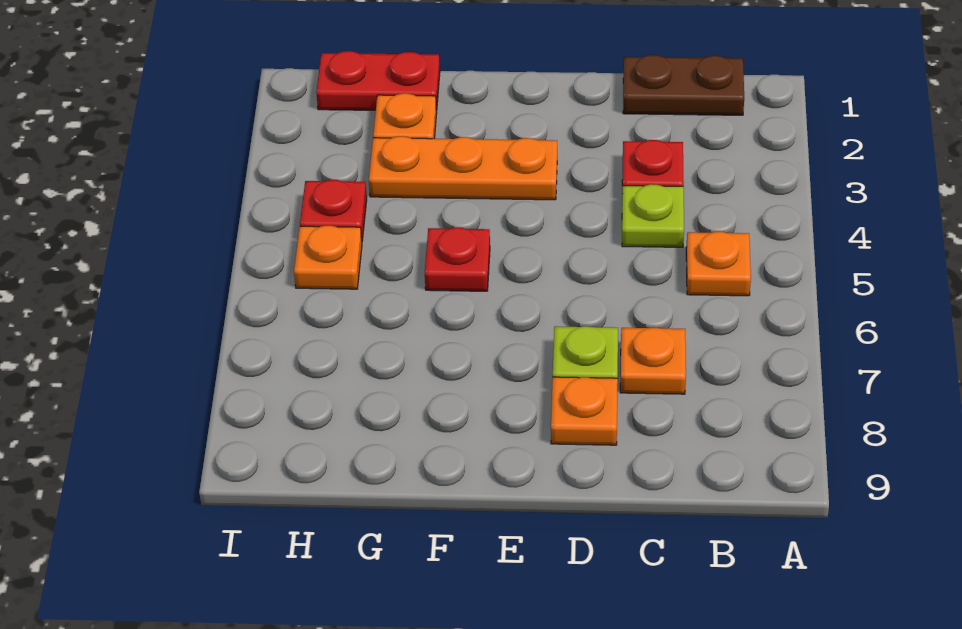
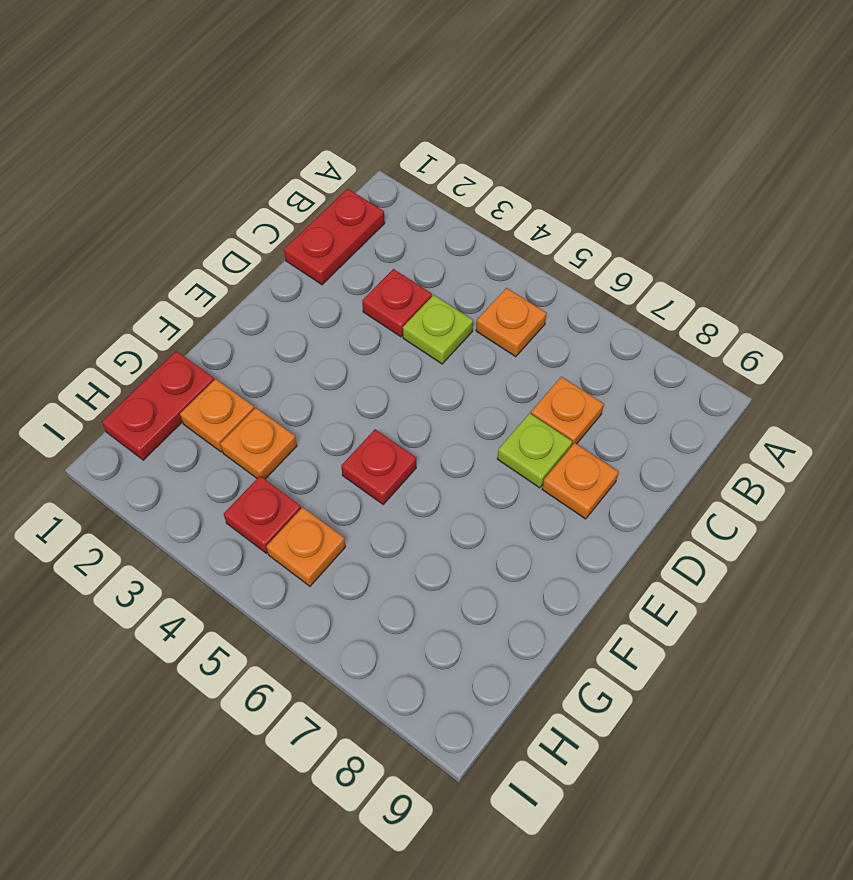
brown plate B1:C1 level 1 -> red plate B1:C1 level 1
orange plate E3:G3 level 1 -> orange plate G3 level 1

